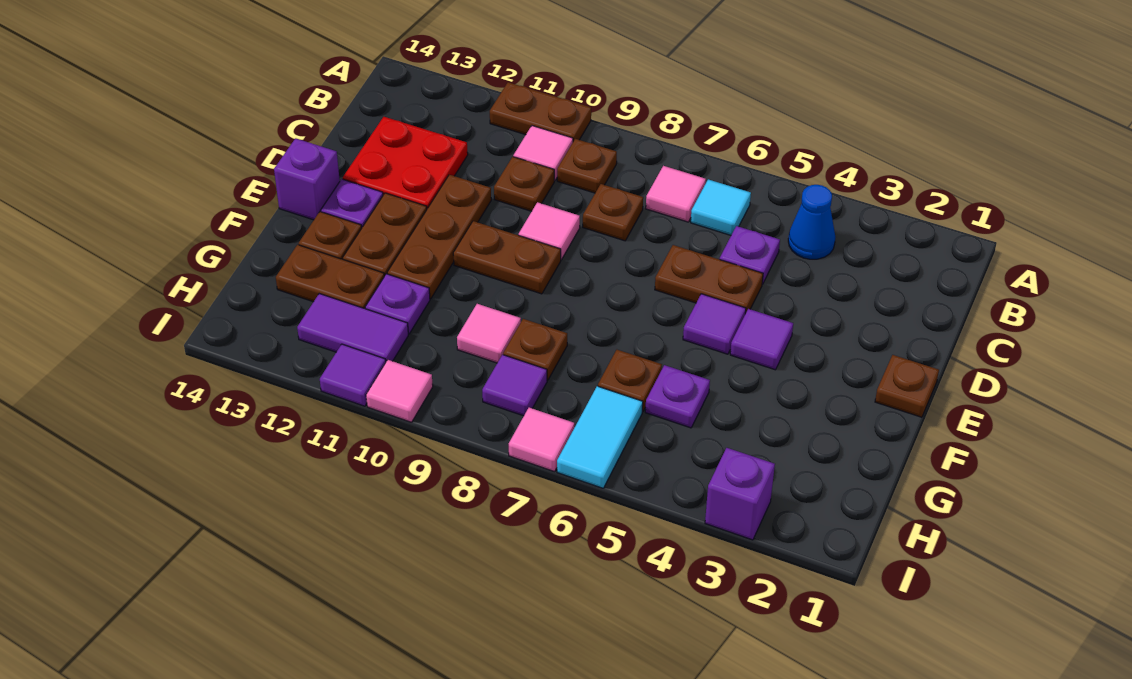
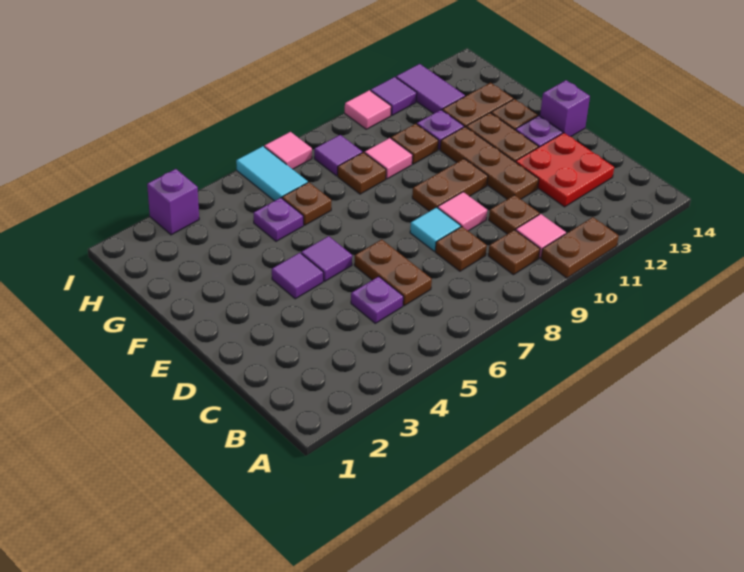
blue cone B4 level 1 -> none
cyan tile B6 level 1 -> cyan tile D8 level 1
pink tile B7 level 1 -> none
brown plate D5:D6 level 1 -> brown plate C6:D6 level 1
brown plate E1 level 1 -> brown plate G10 level 1
purple tile H11:H12 level 1 -> purple tile H12:I12 level 1

